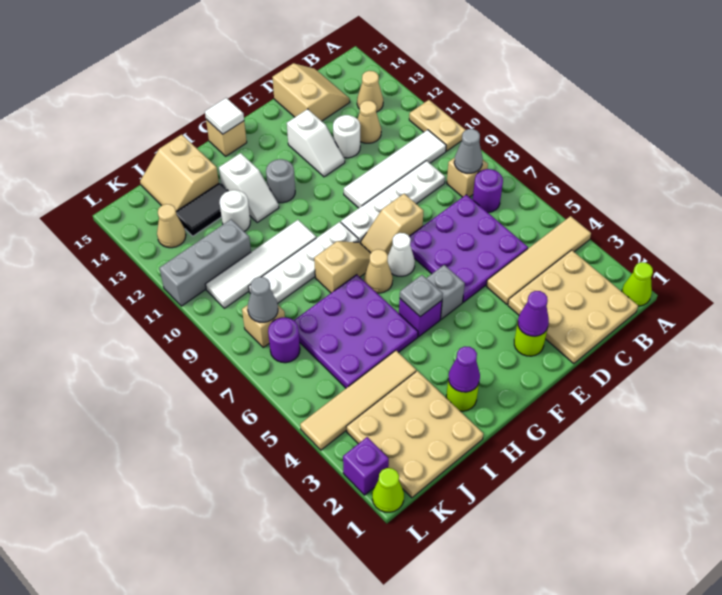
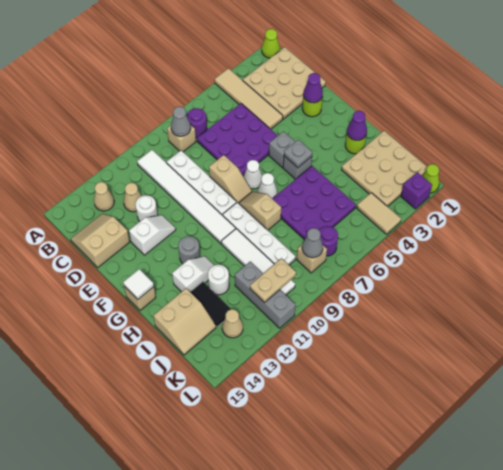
tan plate A10:A11 level 1 -> tan plate K10:K11 level 2
white tile B10:E10 level 1 -> white tile B10:G10 level 1
purple brick G5 level 1 -> grey brick G5 level 1
tan cone G7 level 1 -> white cone G7 level 1
tan tile I4:L4 level 1 -> tan tile K4:L4 level 1

